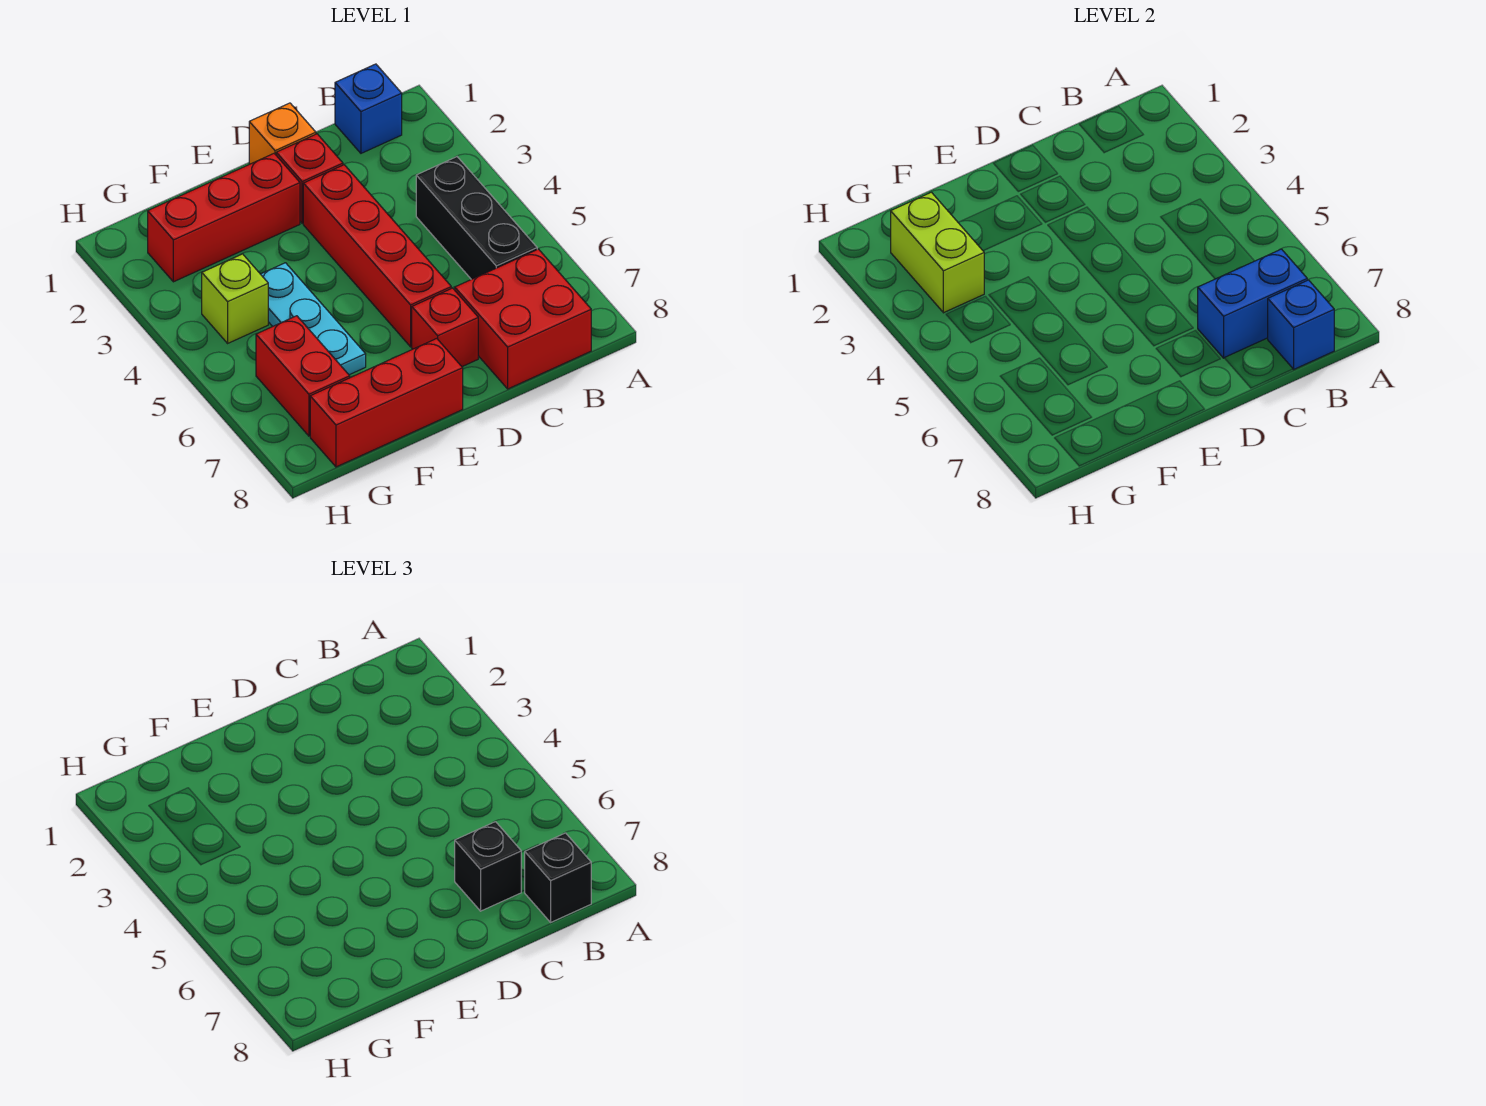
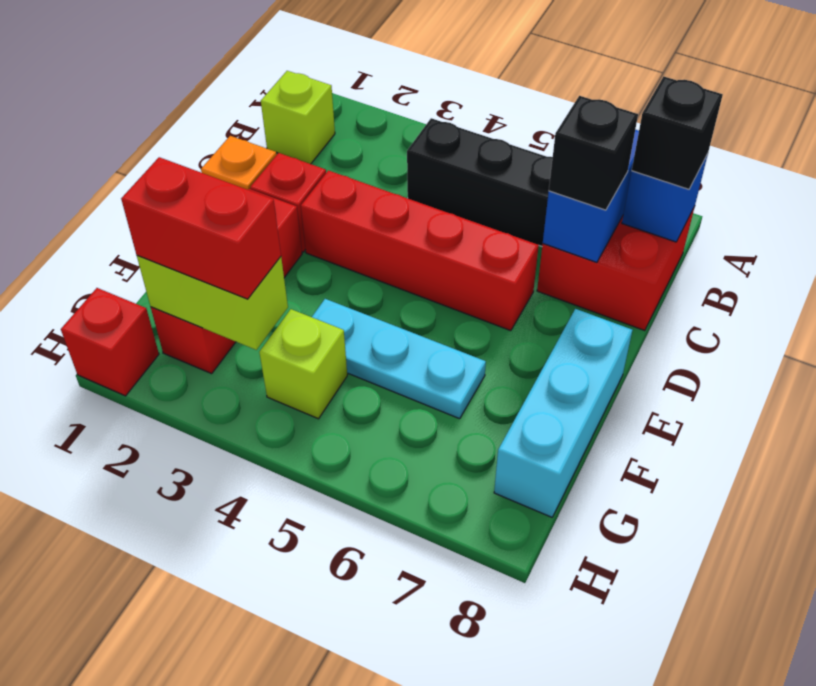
blue brick B1 level 1 -> lime brick B1 level 1
red brick D7 level 1 -> red brick H1 level 1
red brick E8:G8 level 1 -> cyan brick E8:G8 level 1
red brick G6:G7 level 1 -> red brick G2:G3 level 3

